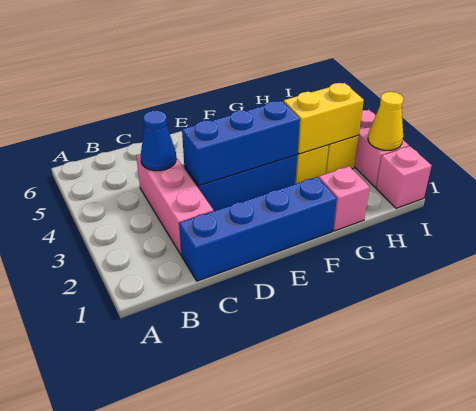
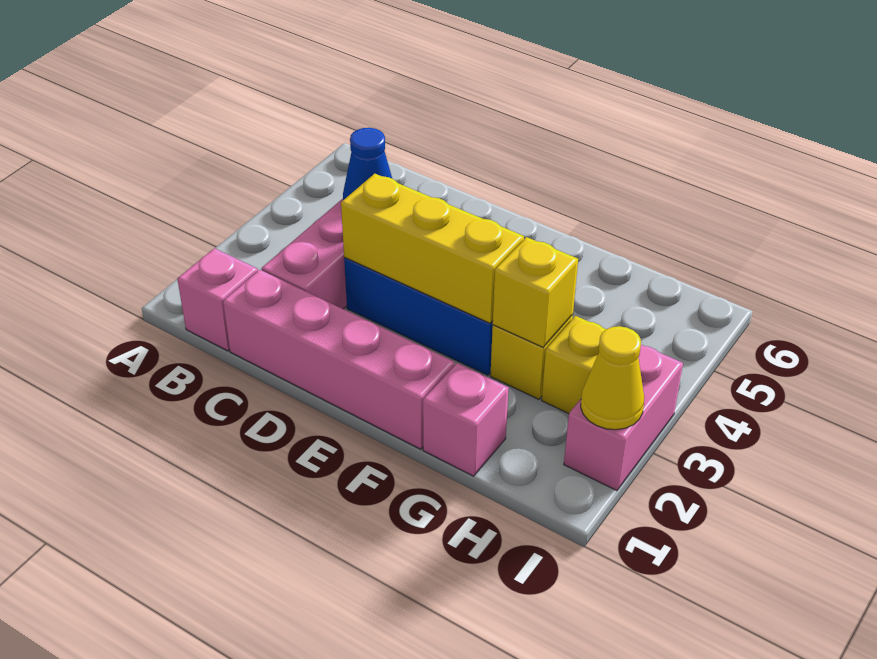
blue brick C1:F1 level 1 -> pink brick C1:F1 level 1
blue brick D3:F3 level 2 -> yellow brick D3:F3 level 2
yellow brick G3:H3 level 2 -> yellow brick G3 level 2
pink brick I1 level 1 -> pink brick B1 level 1

